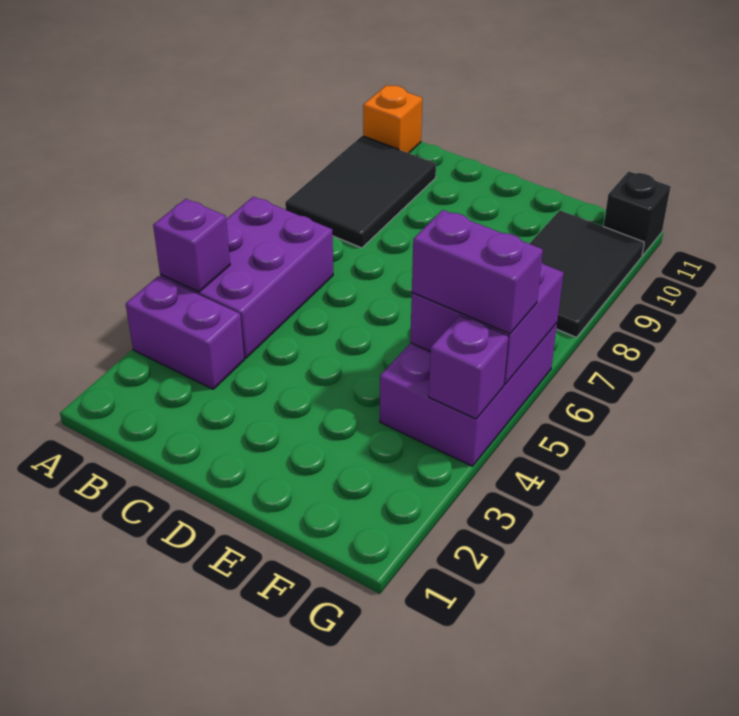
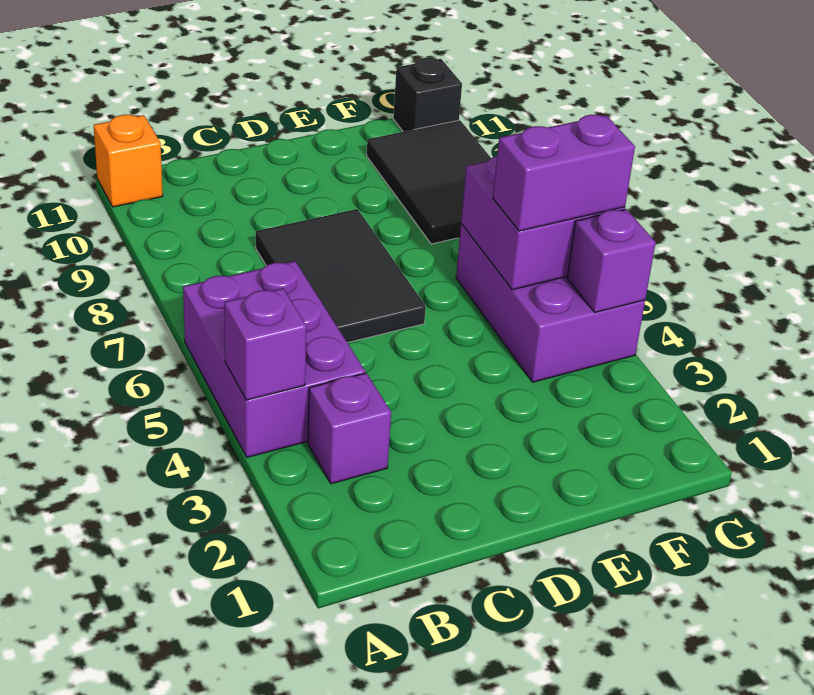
purple brick A3:B3 level 1 -> purple brick B3 level 1
black tile A8:B10 level 1 -> black tile C6:D8 level 1

